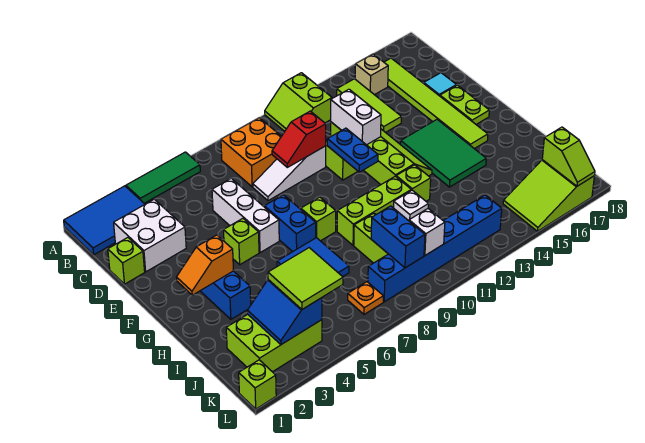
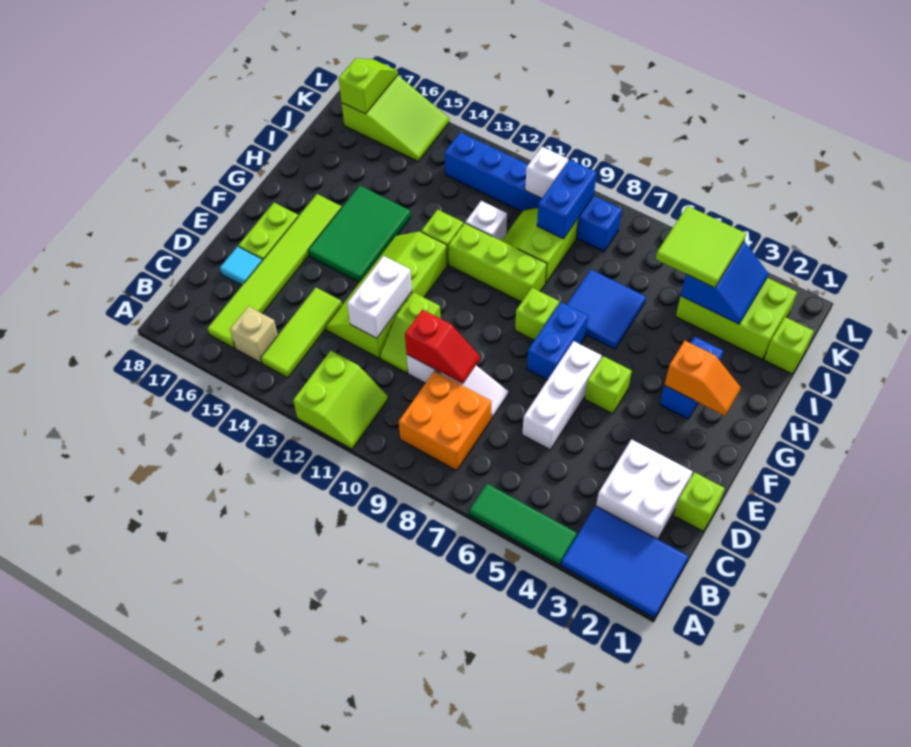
blue plate E11:F11 level 2 -> none
orange plate K7 level 1 -> none
lime brick L1 level 1 -> lime brick J1 level 1

